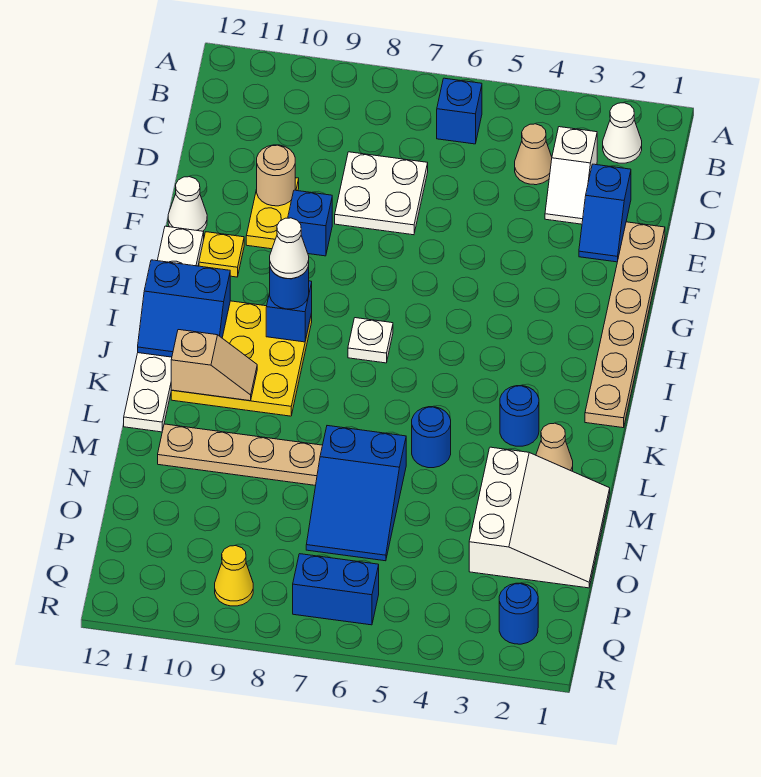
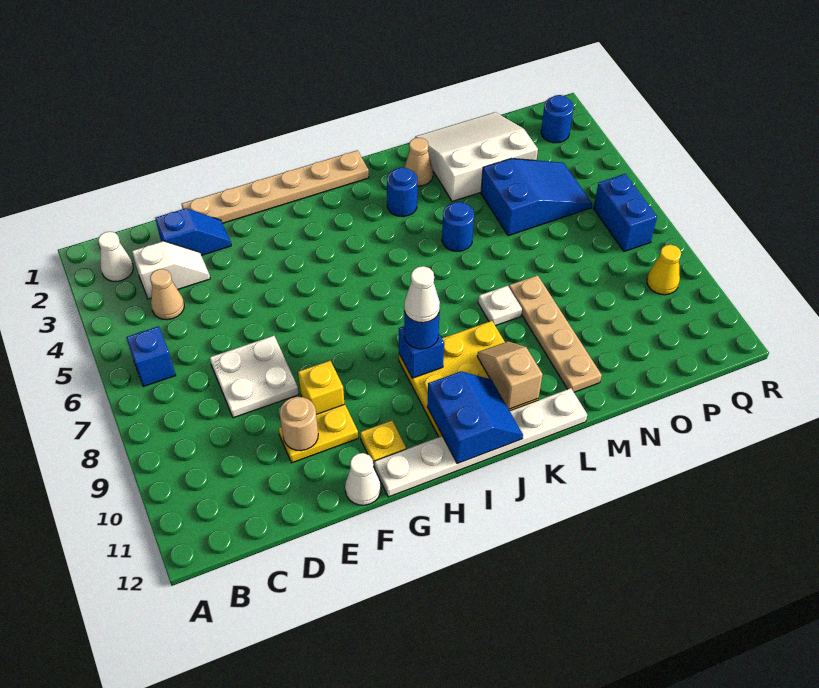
blue brick F9 level 1 -> yellow brick F9 level 1
white plate I7 level 1 -> white plate L8 level 1
blue slope M6:O7 level 1 top M -> blue slope N4:P5 level 1 top N

